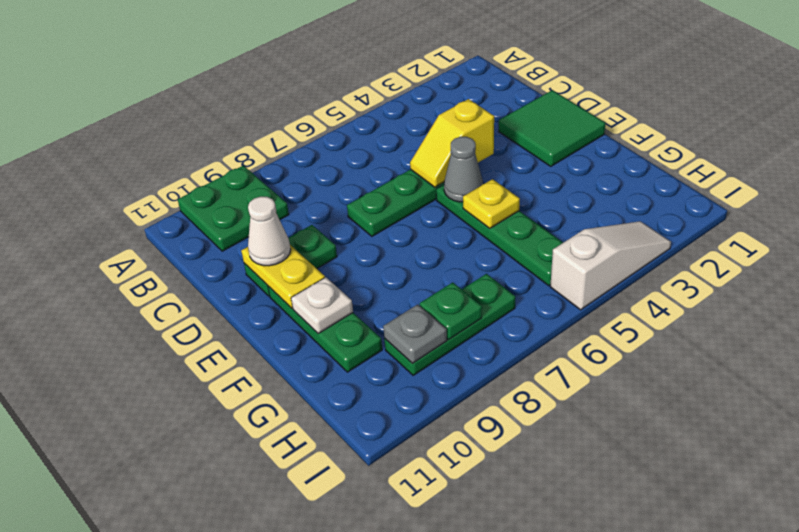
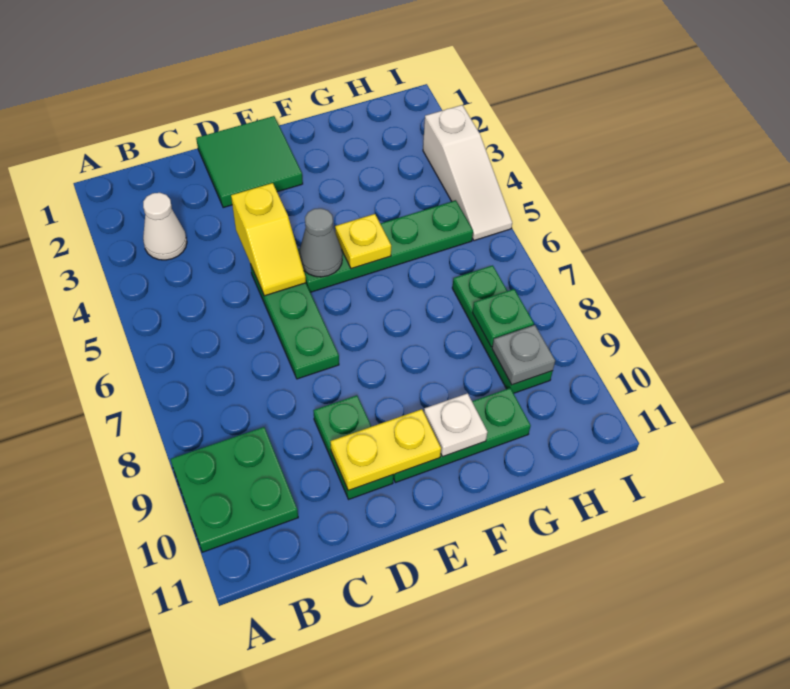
white cone D10 level 3 -> white cone B3 level 1
white slope I3:I5 level 1 top 5 -> white slope I3:I5 level 1 top 3

